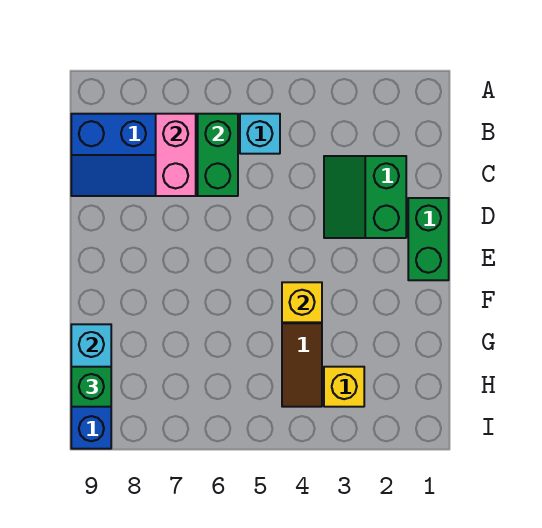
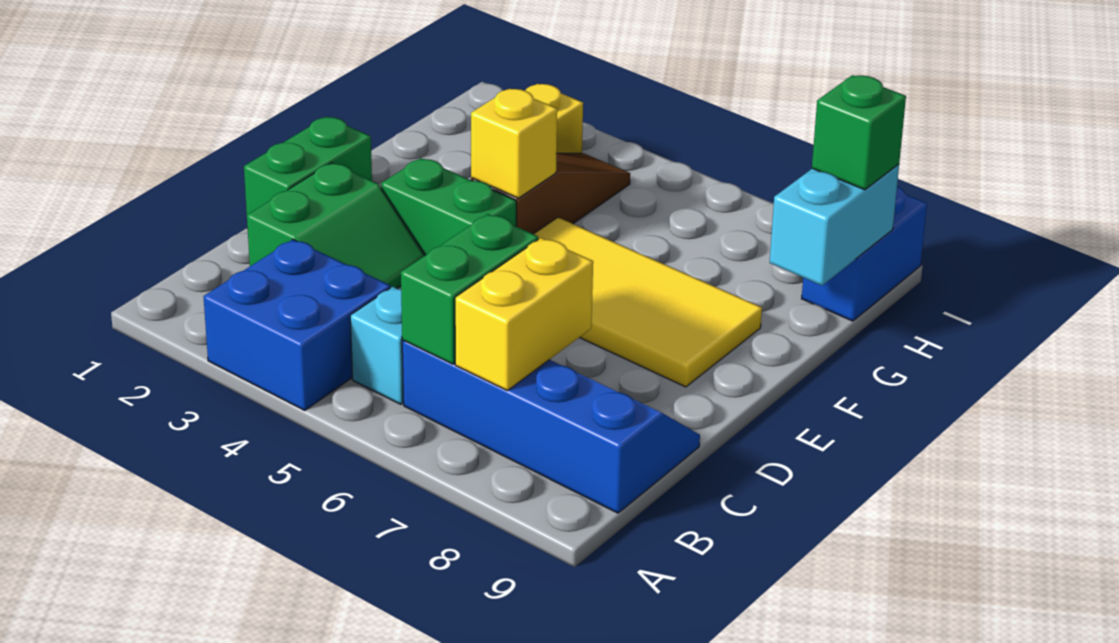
none -> blue brick A3:B4 level 1
pink brick B7:C7 level 2 -> yellow brick B7:C7 level 2
none -> green brick E3:E4 level 1
none -> yellow tile E5:F8 level 1

